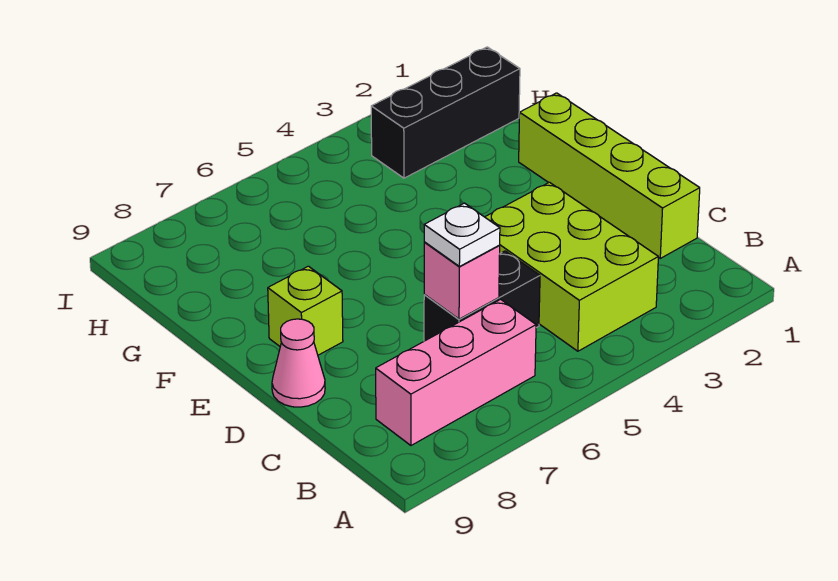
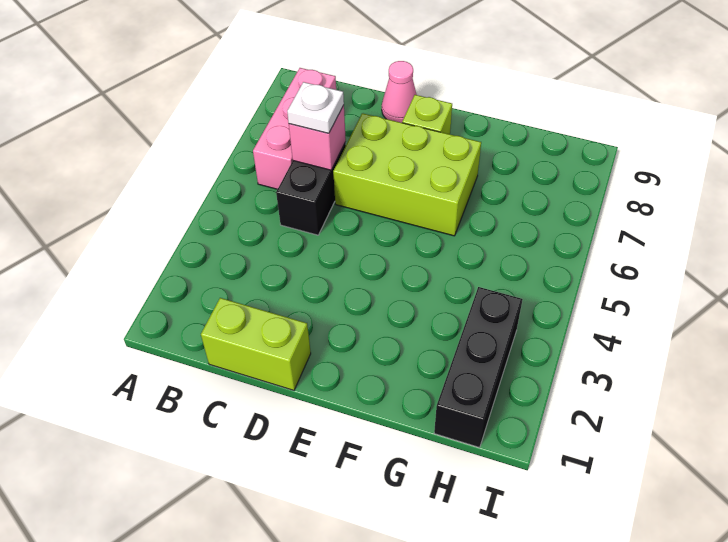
lime brick B3:D4 level 1 -> lime brick D6:F7 level 1
lime brick C1:F1 level 1 -> lime brick C1:D1 level 1

